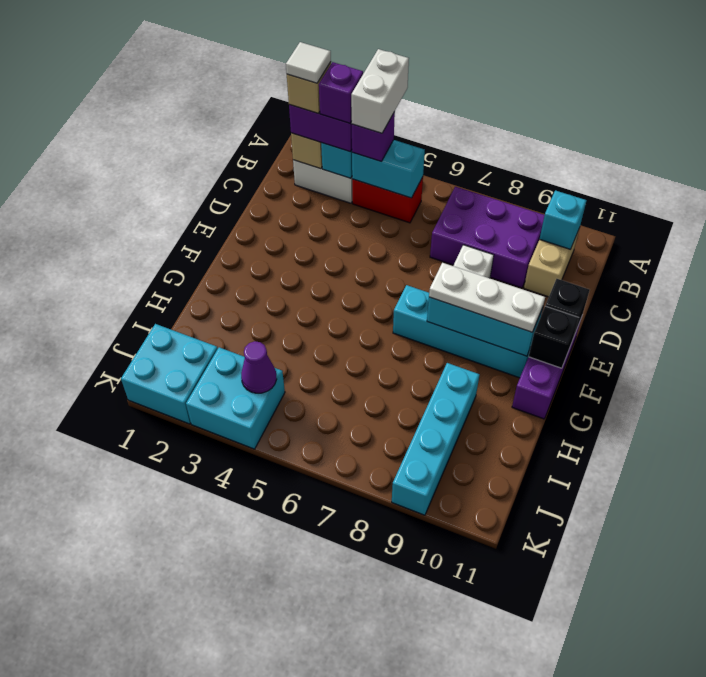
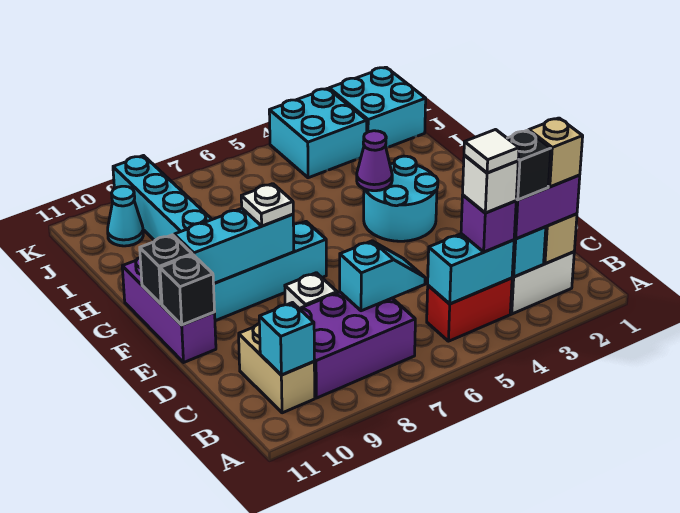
white brick A4:B4 level 4 -> white brick B4 level 4
white tile B2 level 5 -> white tile B4 level 5
purple brick B3 level 4 -> black brick B3 level 4
none -> cyan slope C6:C7 level 2 top 7
none -> cyan round brick F3:G4 level 1
white plate F8:F10 level 3 -> white plate F8 level 3
purple cone J4 level 2 -> purple cone G4 level 2
none -> cyan cone J10 level 1

